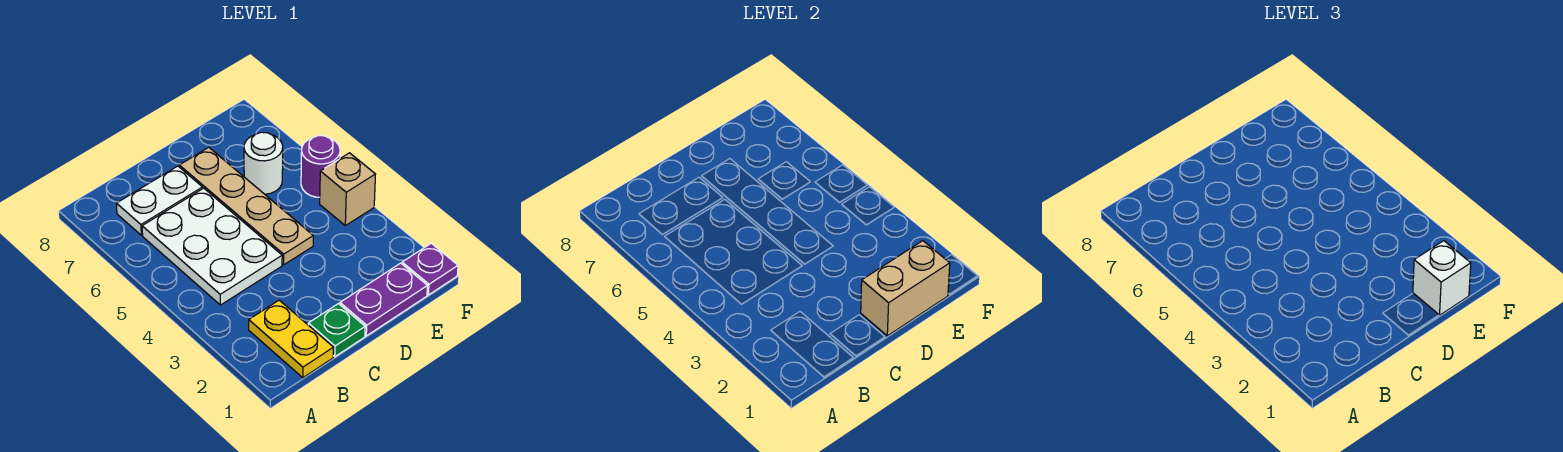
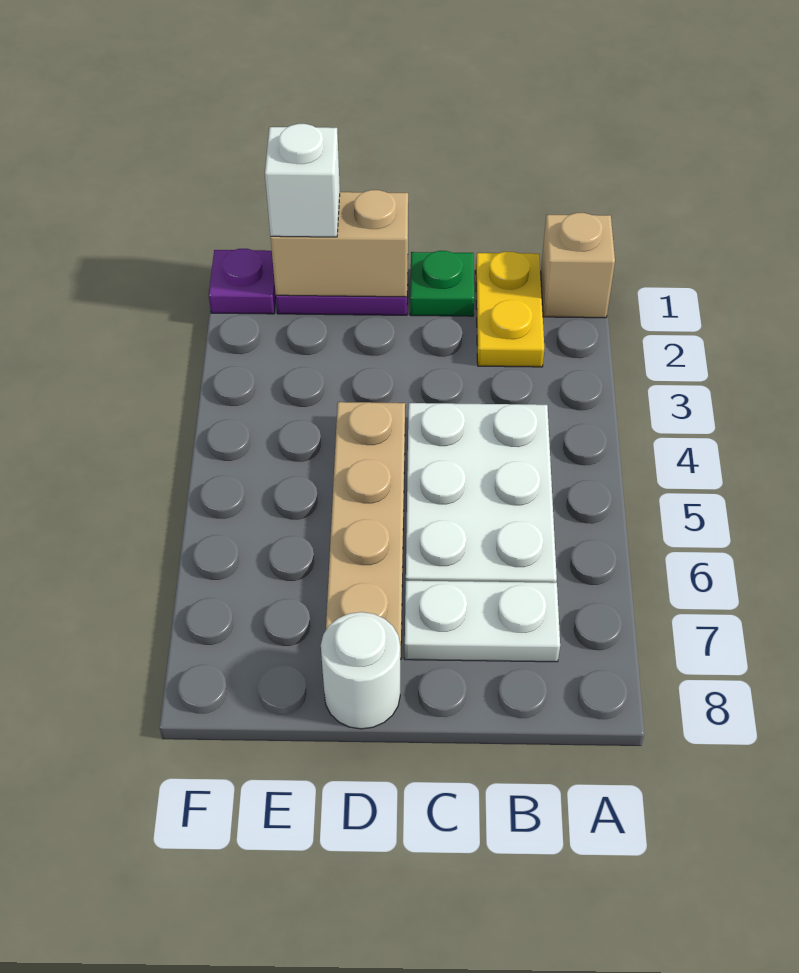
white round brick E6 level 1 -> white round brick D8 level 1
tan brick F4 level 1 -> tan brick A1 level 1
purple round brick F5 level 1 -> none

